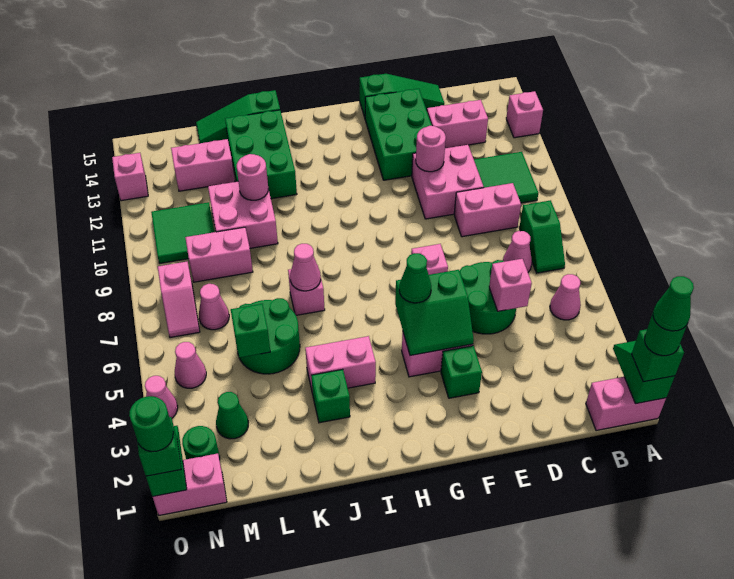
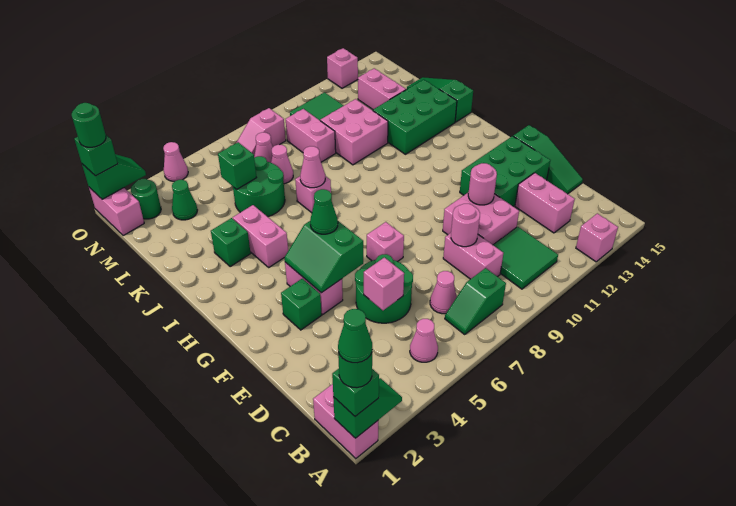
pink round brick K11 level 2 -> pink round brick D9 level 2
pink cone N5 level 1 -> pink cone L7 level 1

